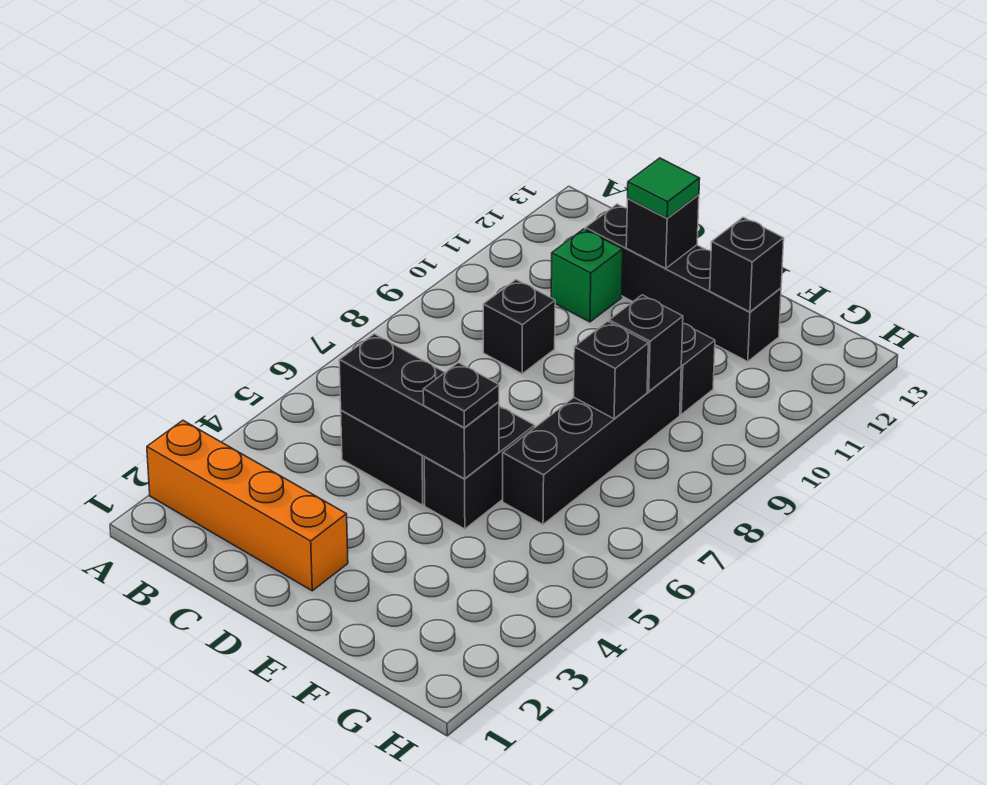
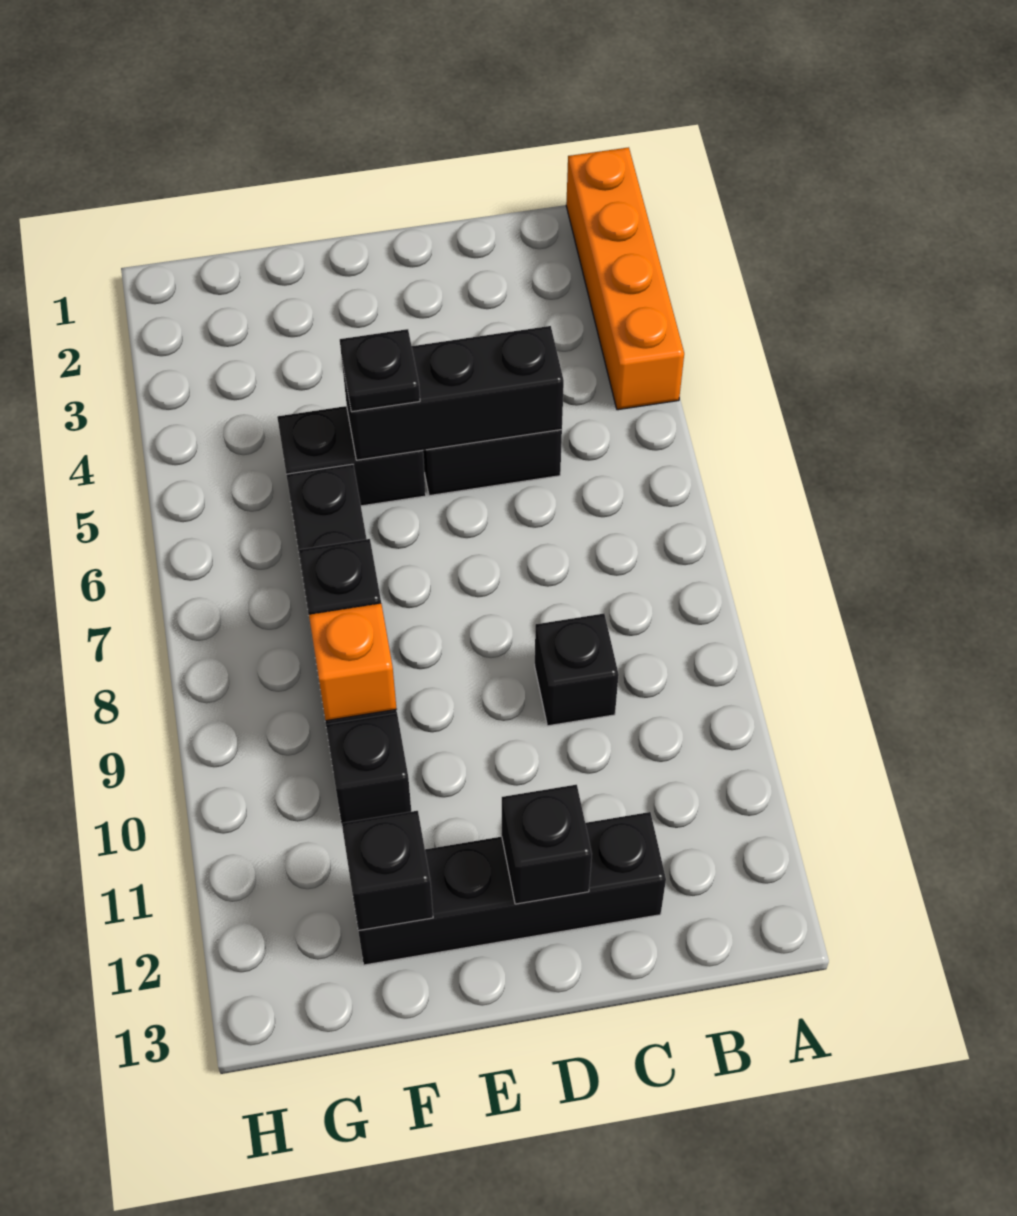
orange brick A2:D2 level 1 -> orange brick A1:A4 level 1
green brick C11 level 1 -> none
green tile D12 level 3 -> none
black brick E5:E6 level 1 -> black brick E5:F5 level 1
black brick F9 level 2 -> orange brick F9 level 2

